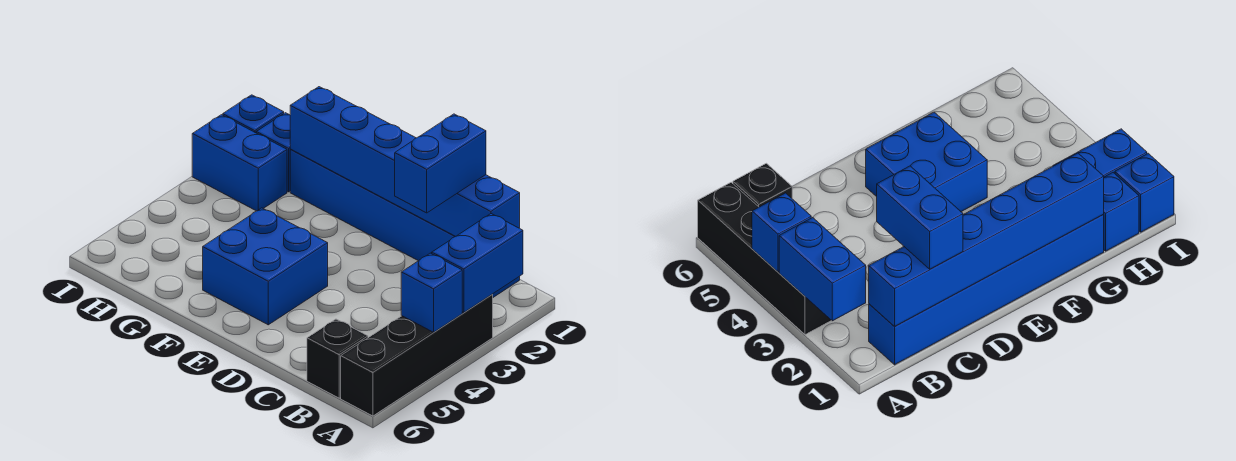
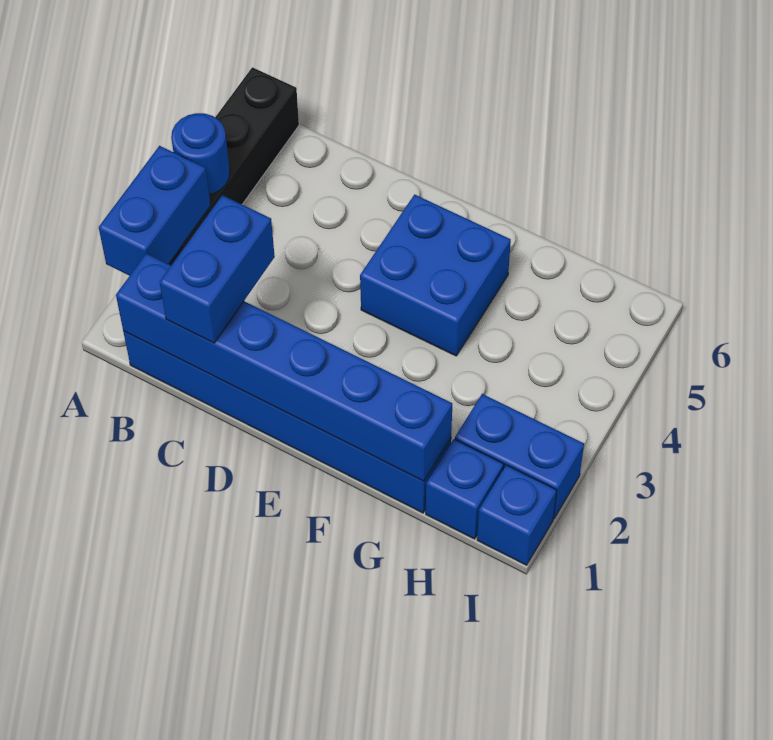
blue brick A4 level 2 -> blue round brick A4 level 2
black brick B6 level 1 -> none

